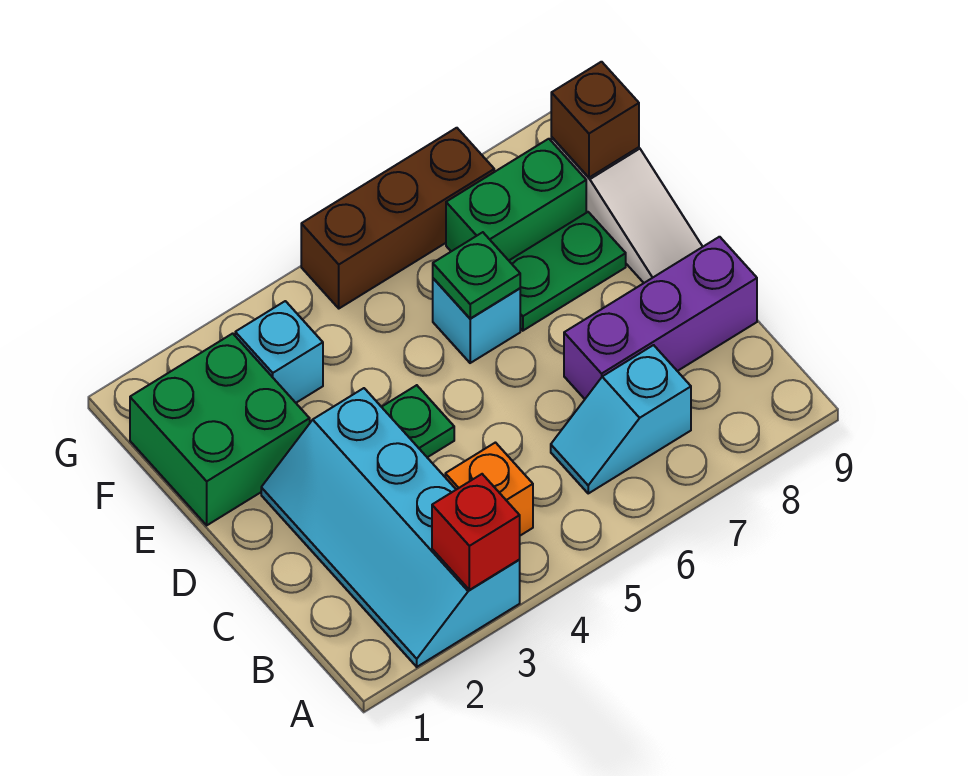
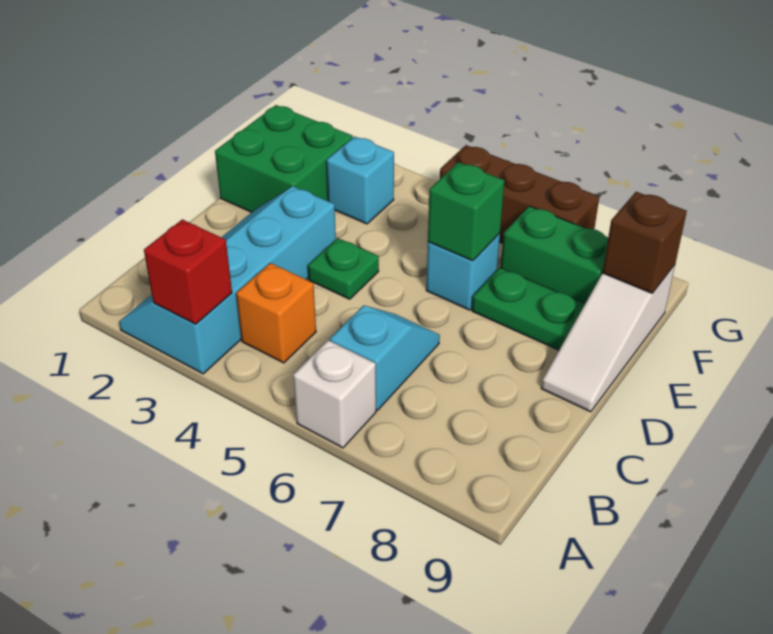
none -> white brick A6 level 1
cyan slope B6:B7 level 1 top 7 -> cyan slope B6:C6 level 1 top B
purple brick C7:C9 level 1 -> none
green plate E6 level 2 -> green brick E6 level 2

